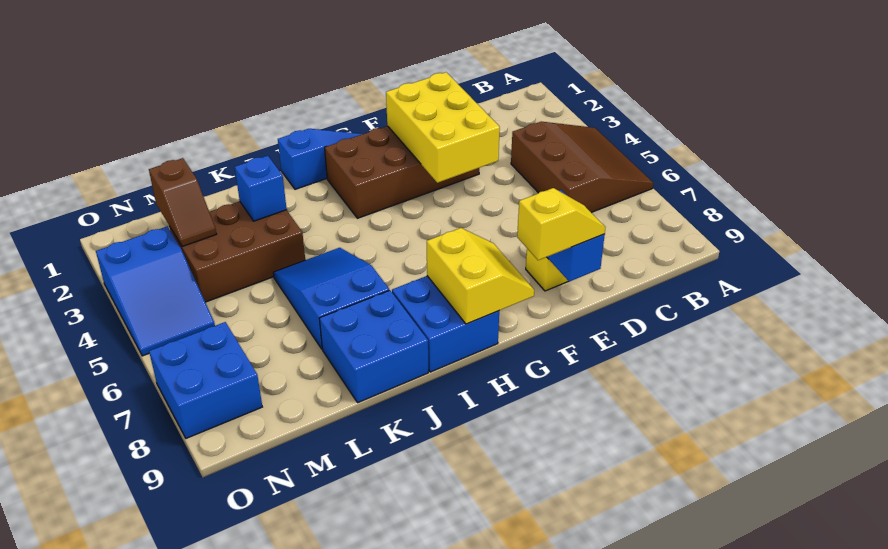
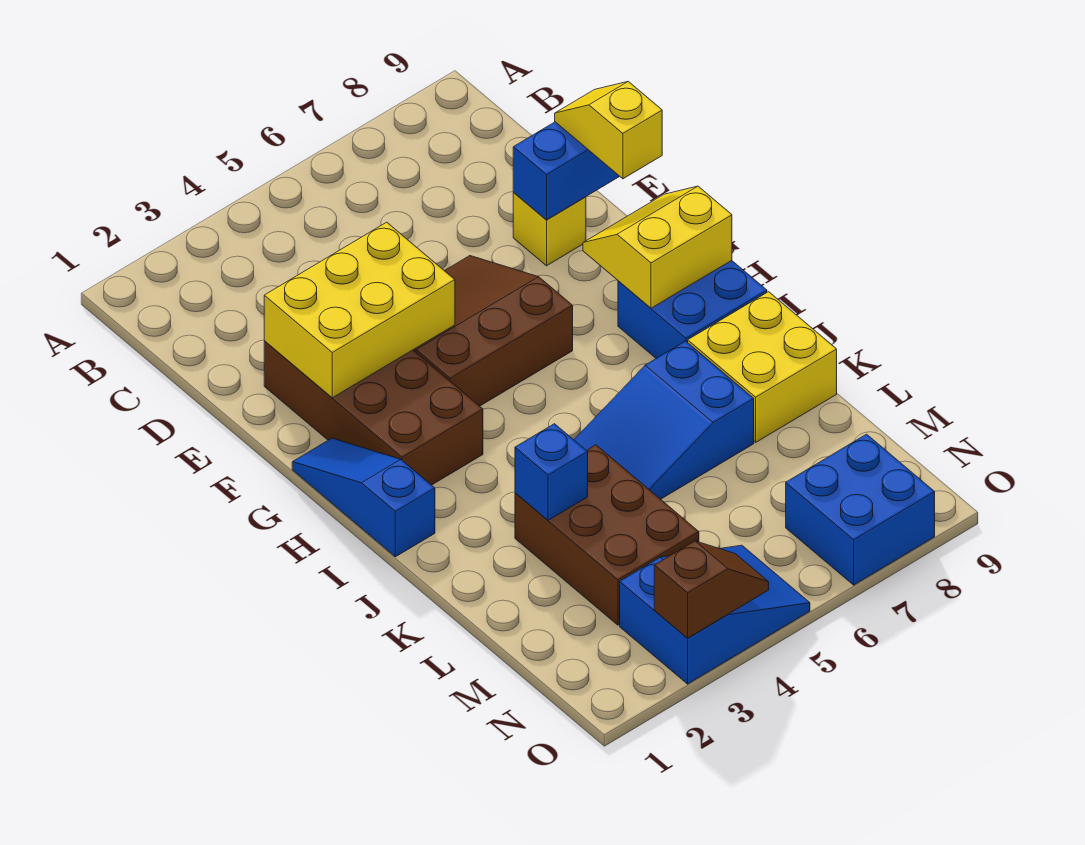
brown slope A4:C6 level 1 top C -> brown slope E4:G6 level 1 top G
blue brick J8:K9 level 1 -> yellow brick J8:K9 level 1
brown slope M2:M3 level 2 top 2 -> brown slope O3:O4 level 2 top 3

